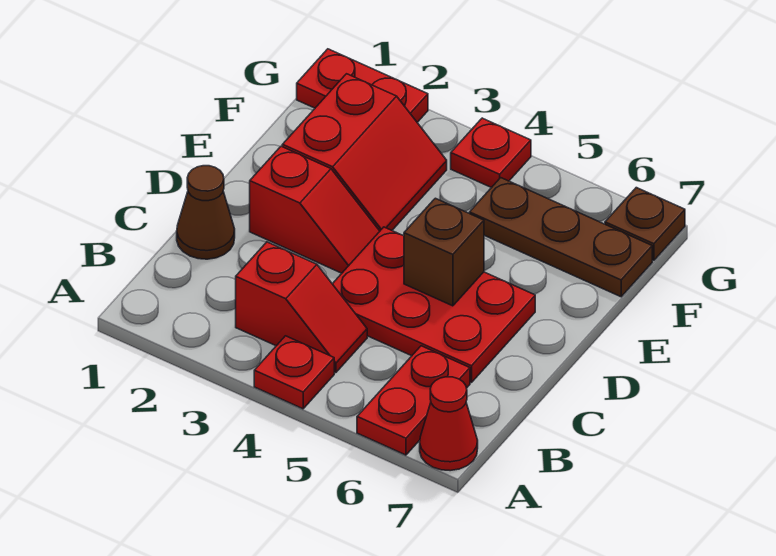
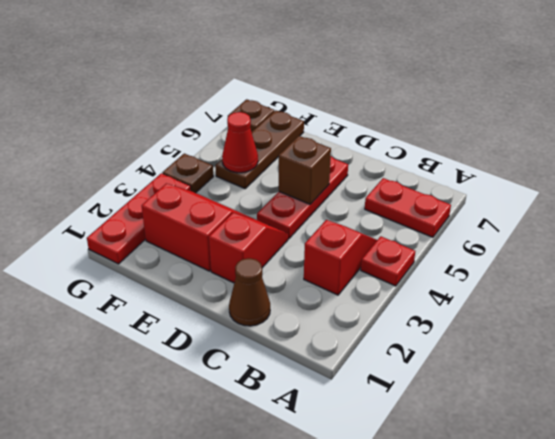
red cone A7 level 1 -> red cone F5 level 2
red plate C4:D6 level 1 -> red plate D4:D6 level 1
red plate G1:G2 level 1 -> red plate G1:G3 level 1
red plate G4 level 1 -> brown plate G4 level 1

